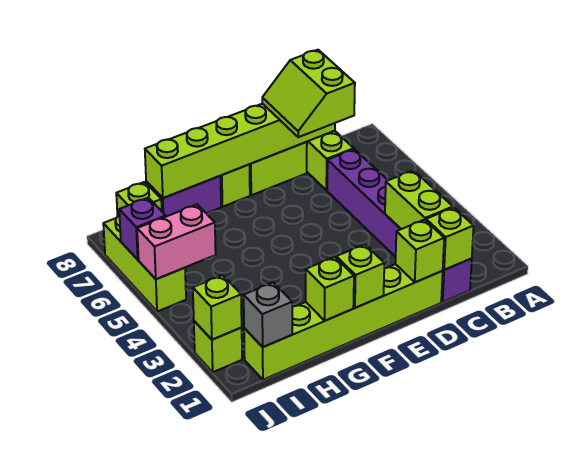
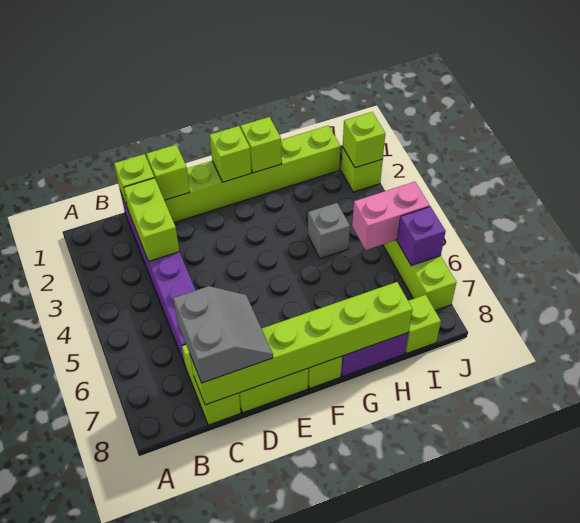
lime slope C7:D8 level 3 top C -> grey slope C7:D8 level 3 top C
grey brick I1 level 2 -> grey brick H4 level 1

